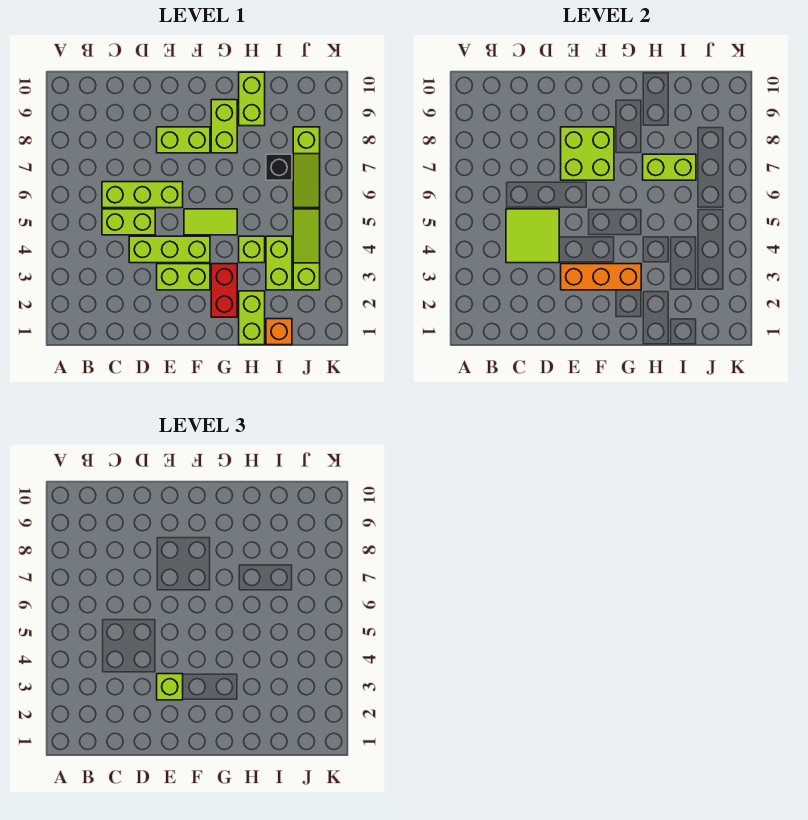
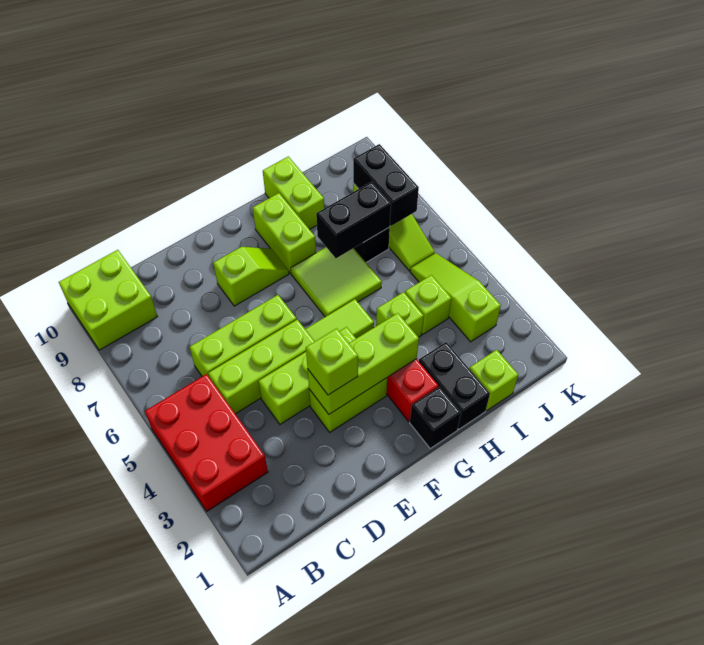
none -> red brick A3:B5 level 1
lime tile C4:D5 level 2 -> lime tile G6:H7 level 1
lime brick C5:D5 level 1 -> lime brick C5:E5 level 1
orange brick E3:G3 level 2 -> lime brick E3:G3 level 2
lime brick E7:F8 level 2 -> lime brick A9:B10 level 1
lime brick E8:F8 level 1 -> lime slope E8:F8 level 1 top E
none -> black brick G1 level 1
lime brick H1:H2 level 1 -> black brick H1:H2 level 1
lime brick H7:I7 level 2 -> black brick H7:I7 level 2
orange brick I1 level 1 -> lime brick I1 level 1
lime brick I3:I4 level 1 -> lime brick I4 level 1
none -> black brick J7:J8 level 2

